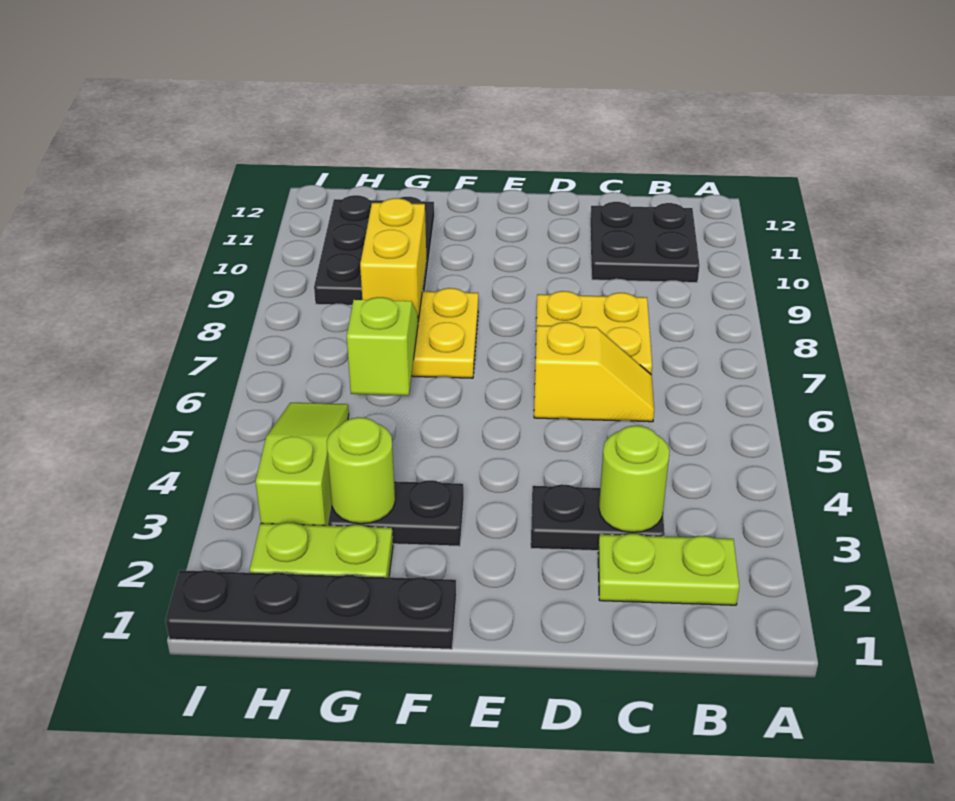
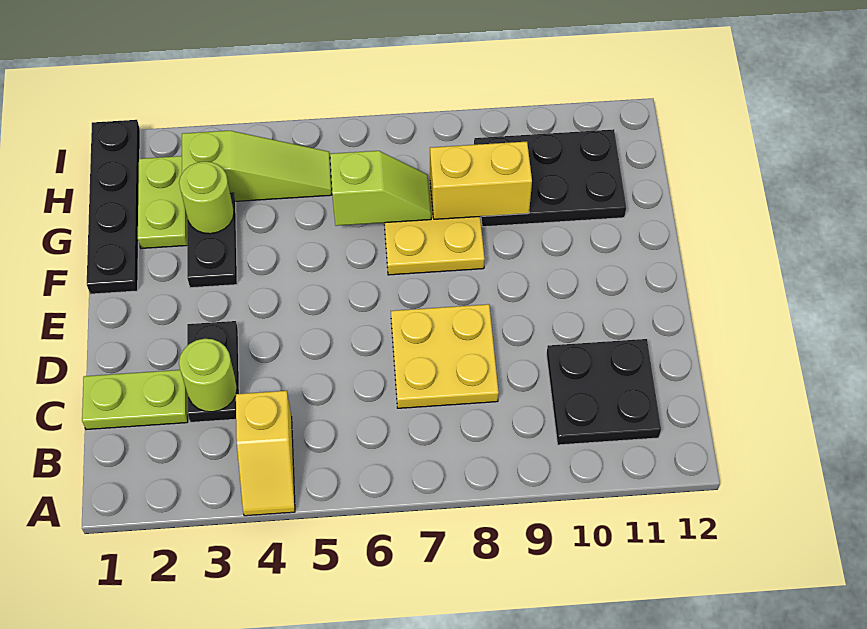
lime plate B2:C2 level 1 -> lime plate C1:C2 level 1
yellow slope C6:D6 level 1 top D -> yellow slope A4:B4 level 1 top B

